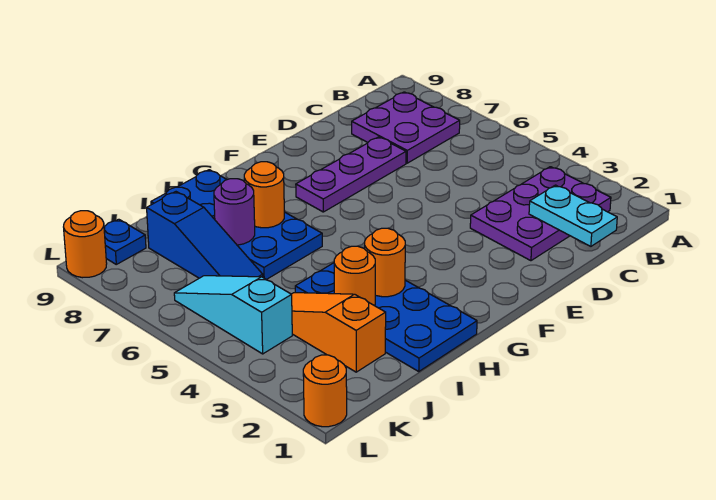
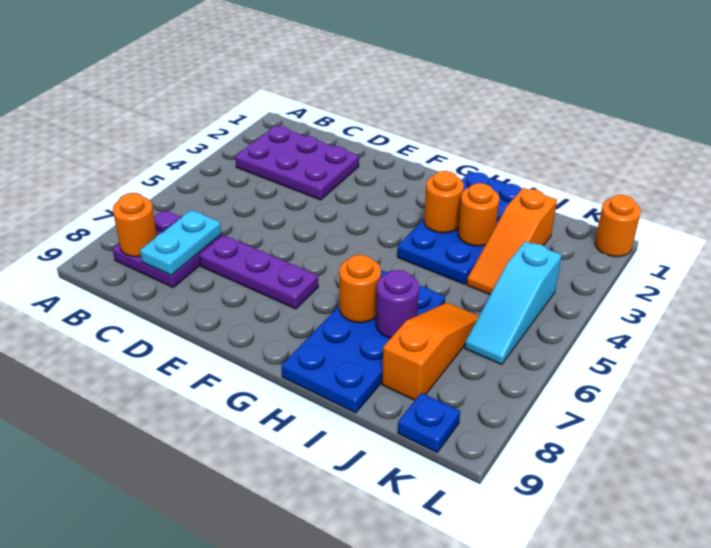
cyan plate C1:C2 level 2 -> cyan plate C7:C8 level 2
blue slope J6:J8 level 1 top 8 -> orange slope J6:J8 level 1 top 8
orange round brick L9 level 1 -> orange round brick B8 level 2

